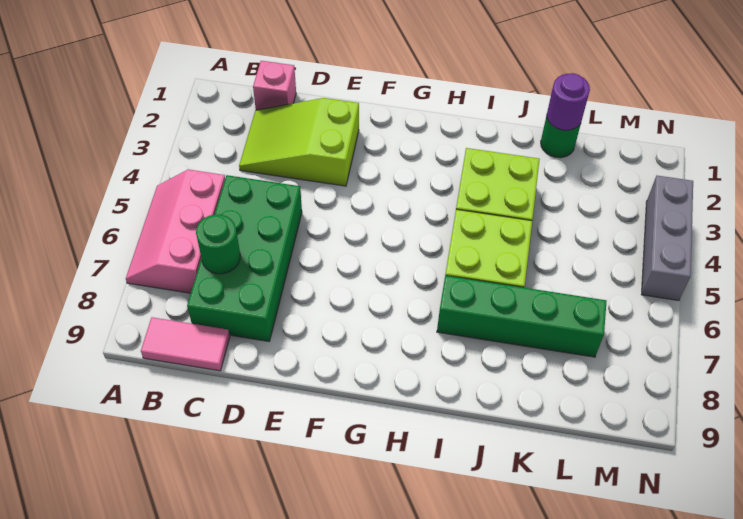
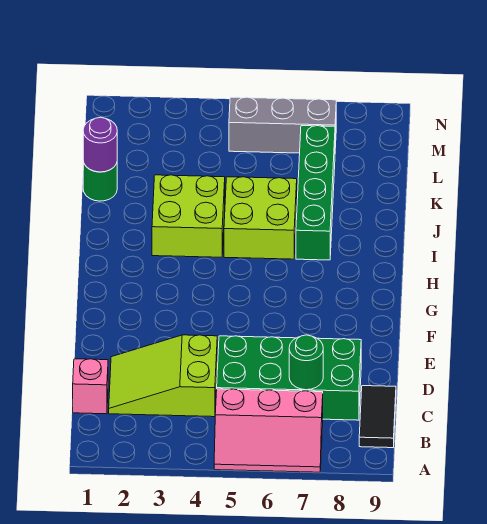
pink tile B9:C9 level 1 -> black tile B9:C9 level 1
lime slope C2:E3 level 1 top E -> lime slope C2:D4 level 1 top 4
grey brick N3:N5 level 1 -> grey brick M5:M7 level 1

